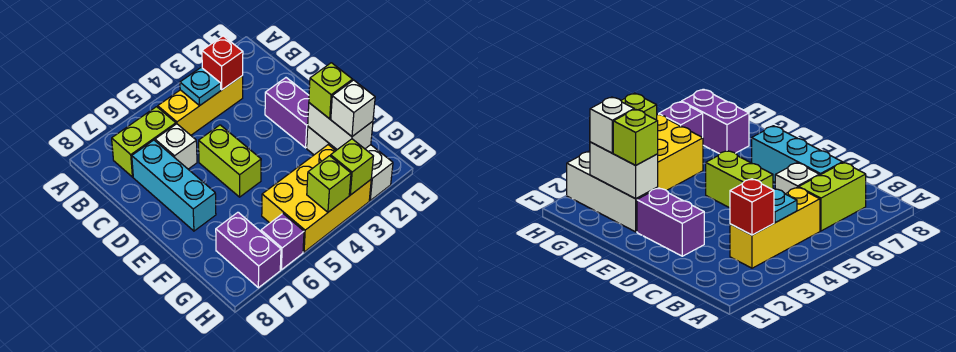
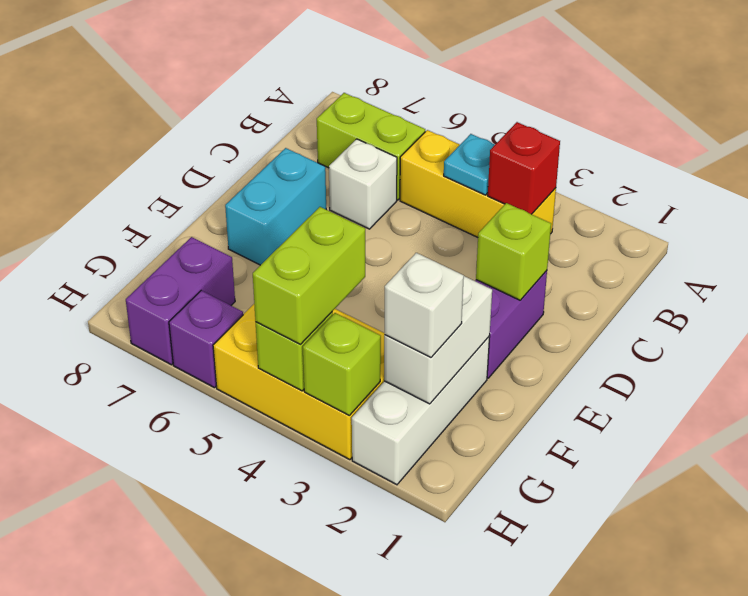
cyan brick C7:E7 level 1 -> cyan brick D7:E7 level 1
lime brick D5:E5 level 1 -> lime brick G4:H4 level 3
lime brick F2 level 3 -> lime brick D2 level 2

